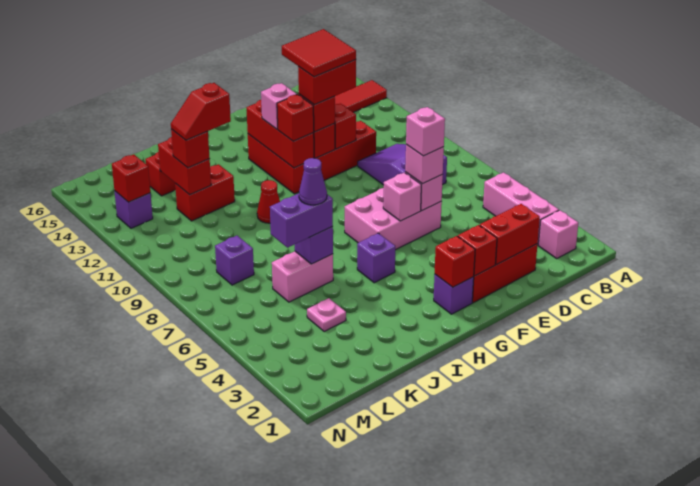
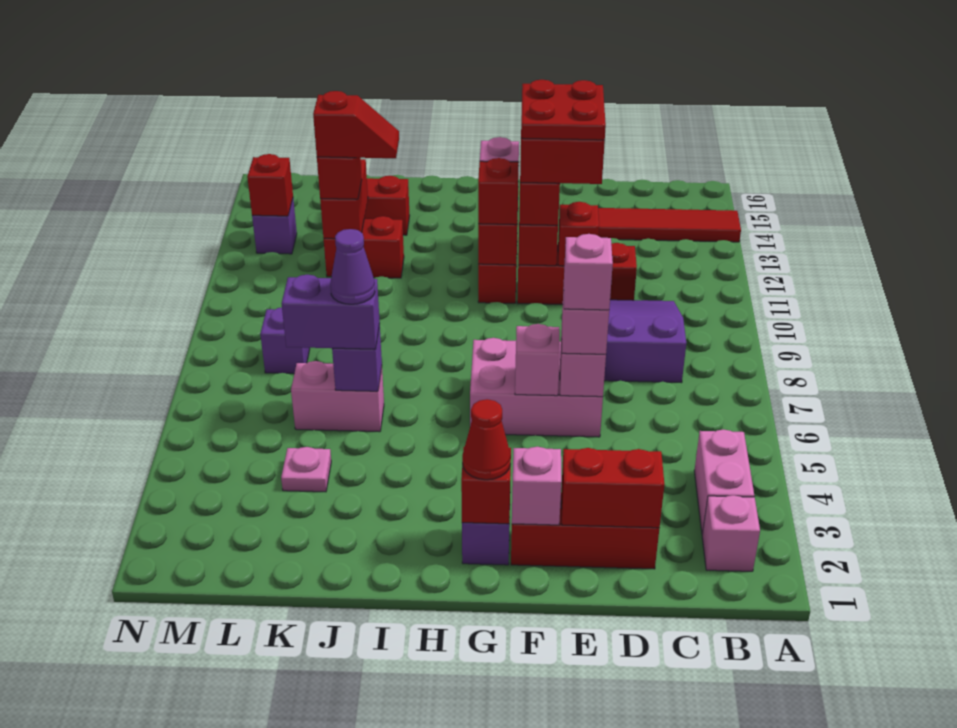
pink brick B3:B5 level 1 -> pink brick B3:B4 level 1
red tile E11:F12 level 5 -> red plate E11:F12 level 5
red brick F2 level 2 -> pink brick F2 level 2
purple brick H5 level 1 -> none
red cone I10 level 1 -> red cone G2 level 3
red slope J12:K12 level 4 top J -> red slope J12:K12 level 4 top K

